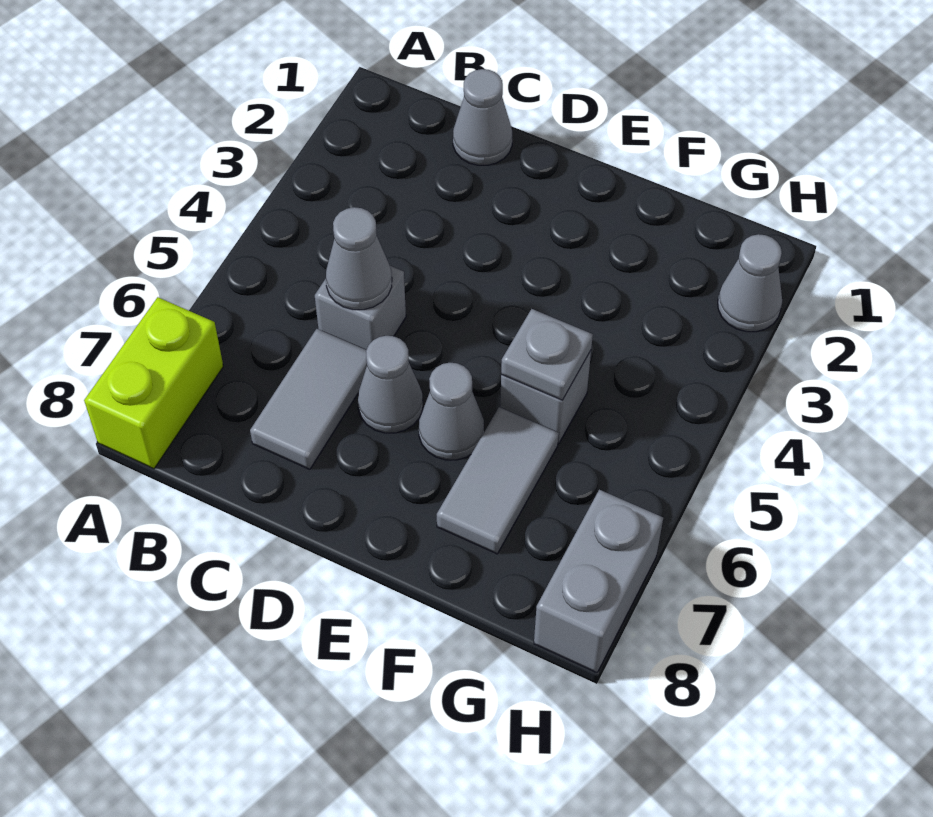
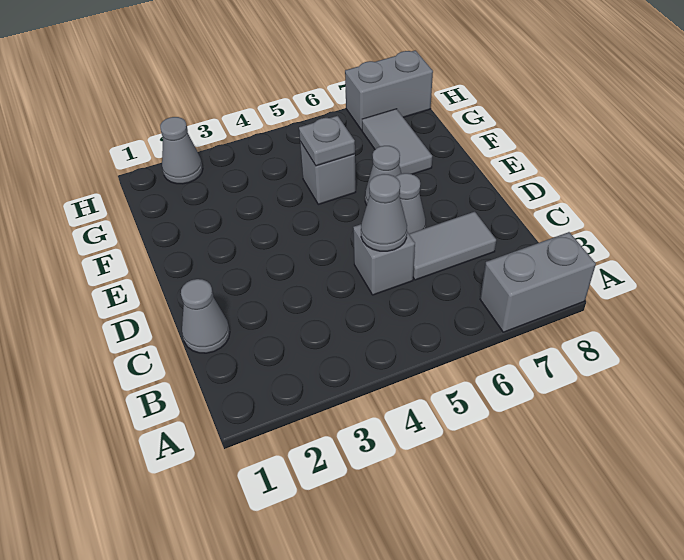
lime brick A7:A8 level 1 -> grey brick A7:A8 level 1
grey tile F6:F7 level 1 -> grey tile F7:G7 level 1

